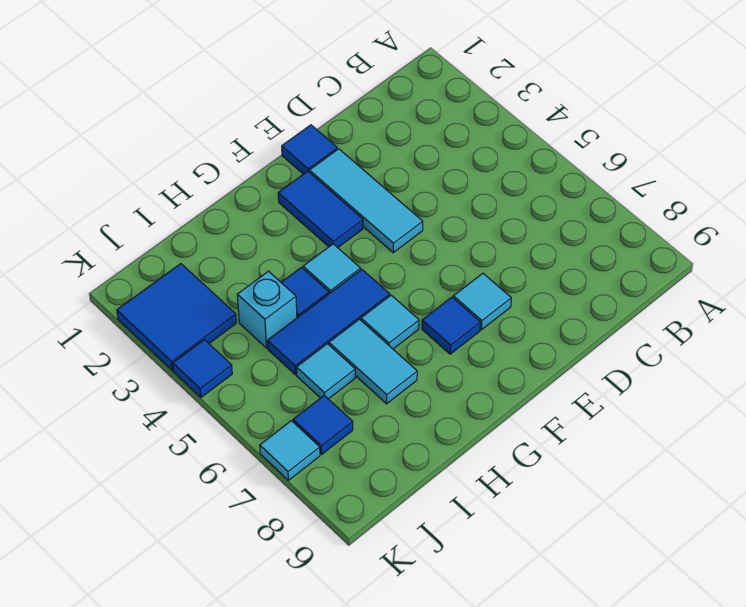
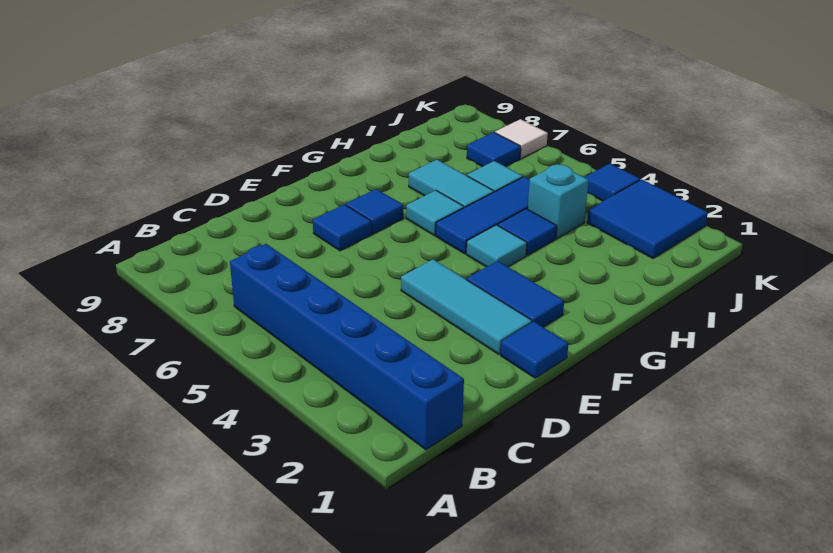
none -> blue brick B1:B6 level 1
cyan tile E7 level 1 -> blue tile E7 level 1
cyan tile K7 level 1 -> white tile K7 level 1

